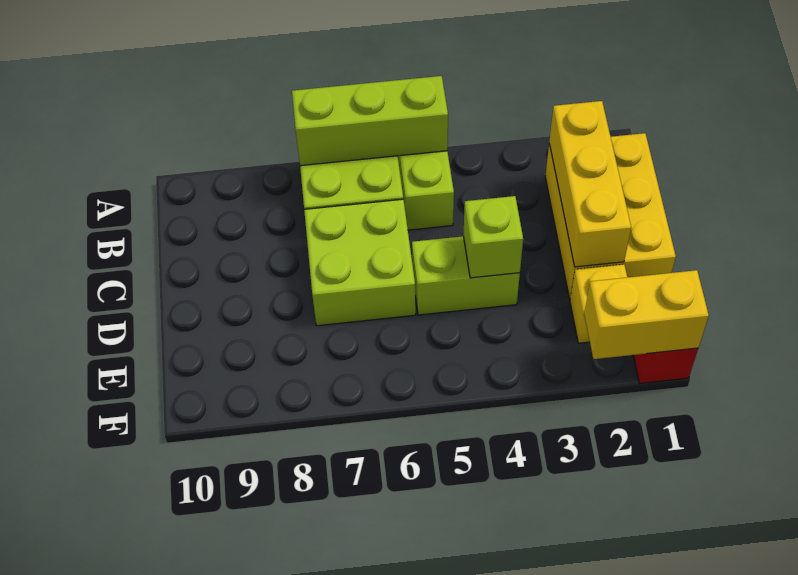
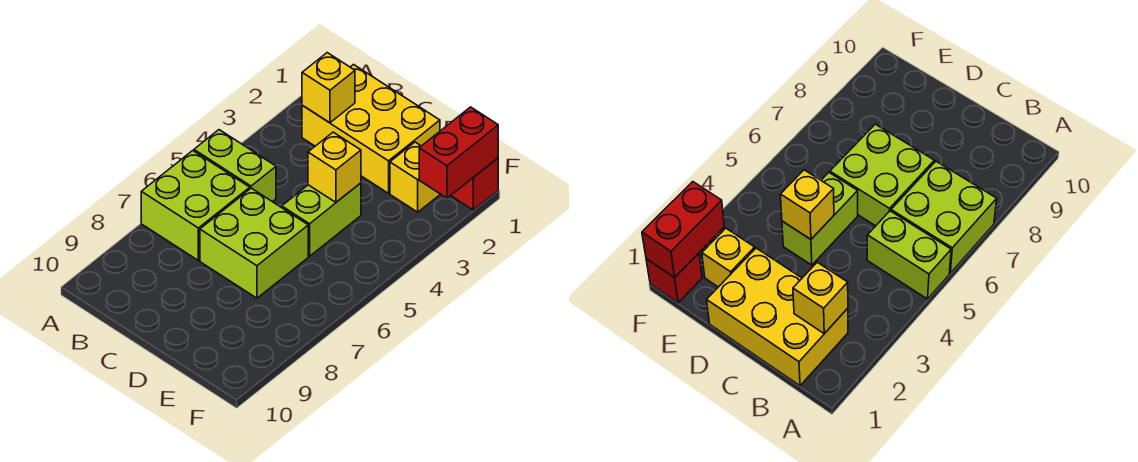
lime brick A5:A7 level 2 -> none
yellow brick B2:D2 level 2 -> yellow brick B2 level 2
lime brick D4 level 2 -> yellow brick D4 level 2
yellow brick F1:F2 level 2 -> red brick F1:F2 level 2

